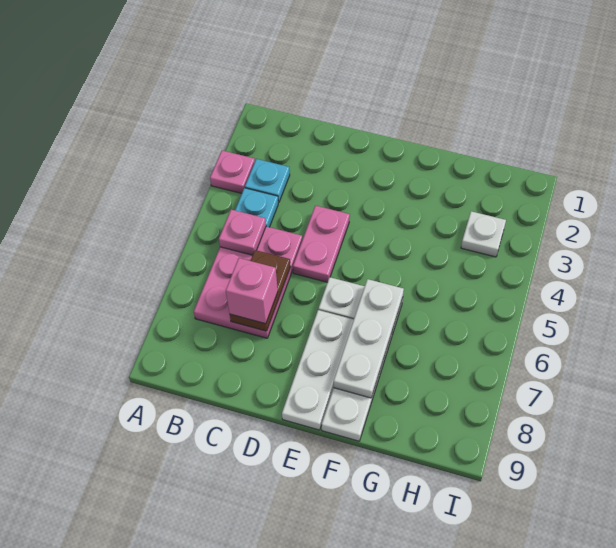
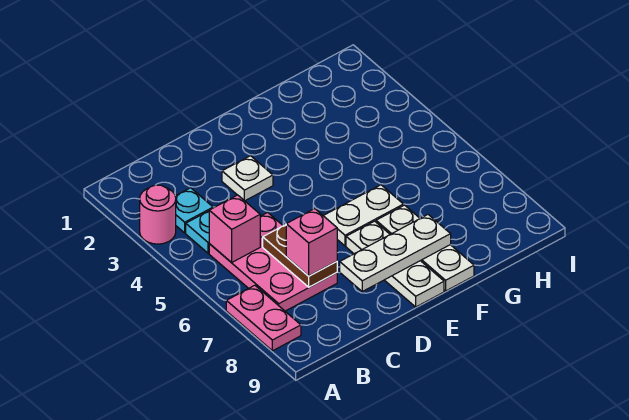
pink plate A3 level 1 -> pink round brick A3 level 1
pink plate B5 level 2 -> pink brick B5 level 2
pink plate D4:D5 level 1 -> pink plate A7:A8 level 1
white plate F6:F8 level 2 -> white plate D8:F8 level 2
white plate H3 level 1 -> white plate D3 level 1

